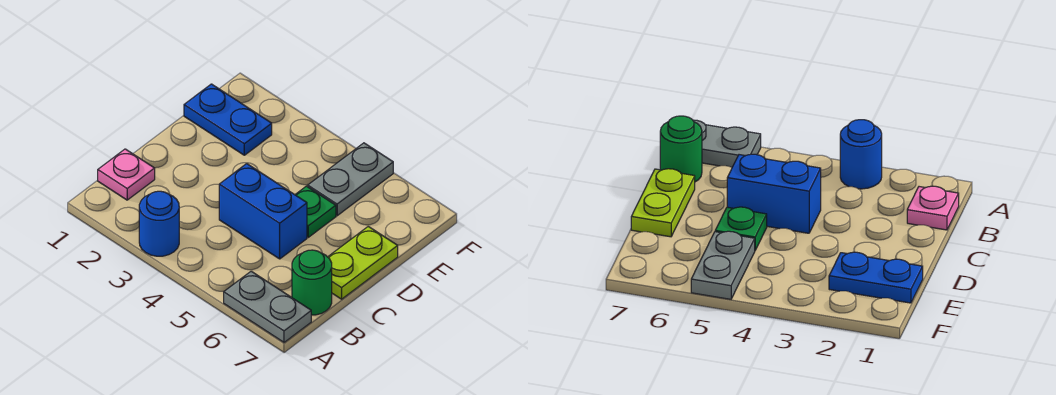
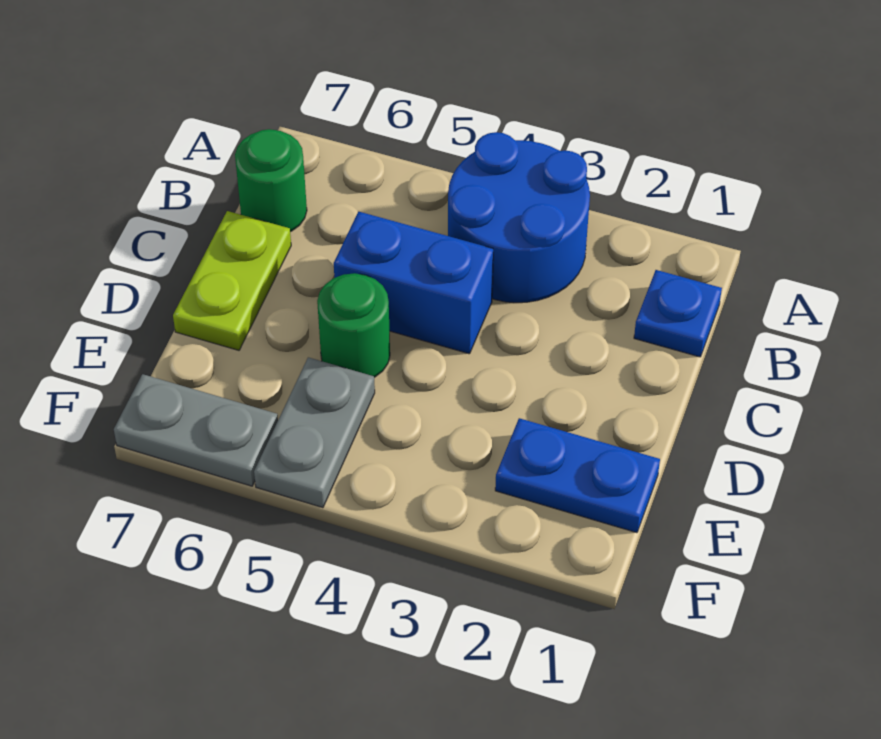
blue round brick A3 level 1 -> blue round brick A3:B4 level 1
grey plate A6:A7 level 1 -> grey plate F6:F7 level 1
pink plate B1 level 1 -> blue plate B1 level 1
green plate D5 level 1 -> green round brick D5 level 1

